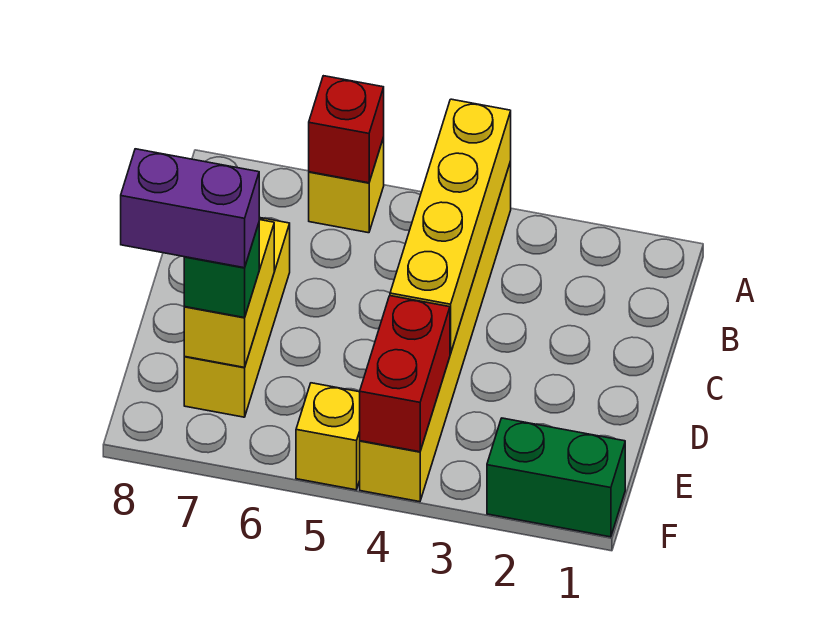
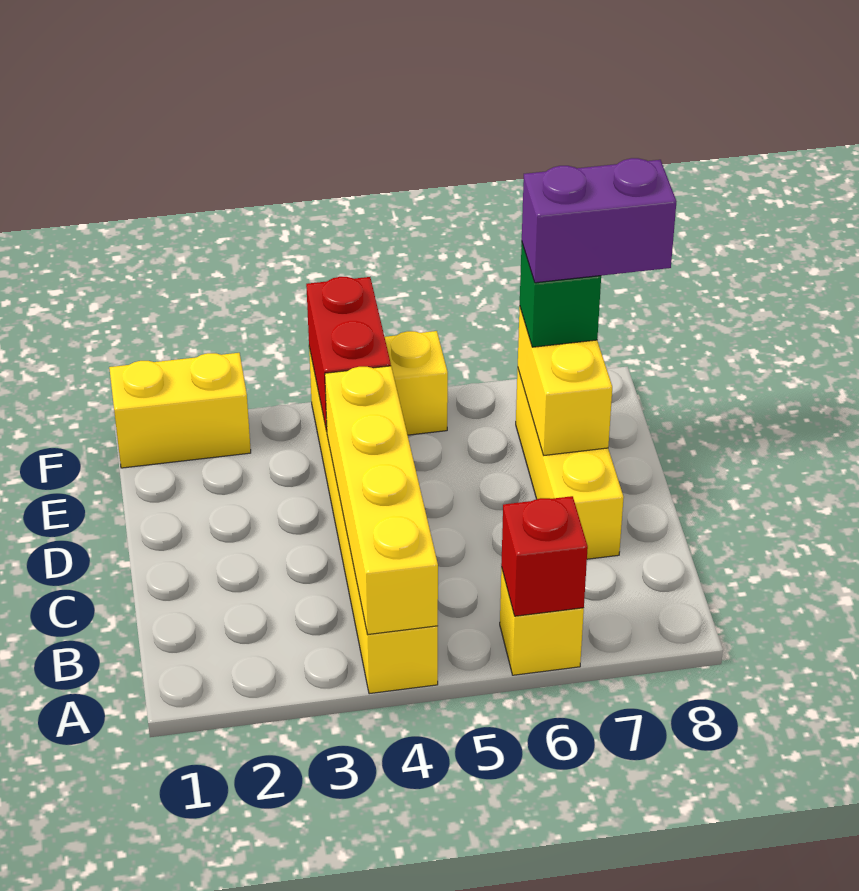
green brick F1:F2 level 1 -> yellow brick F1:F2 level 1

